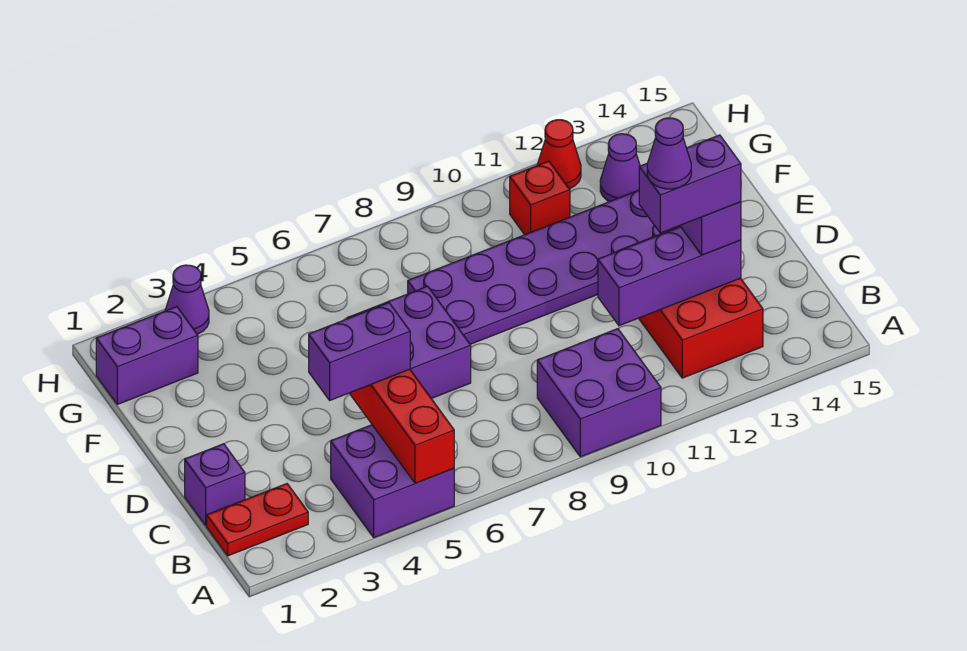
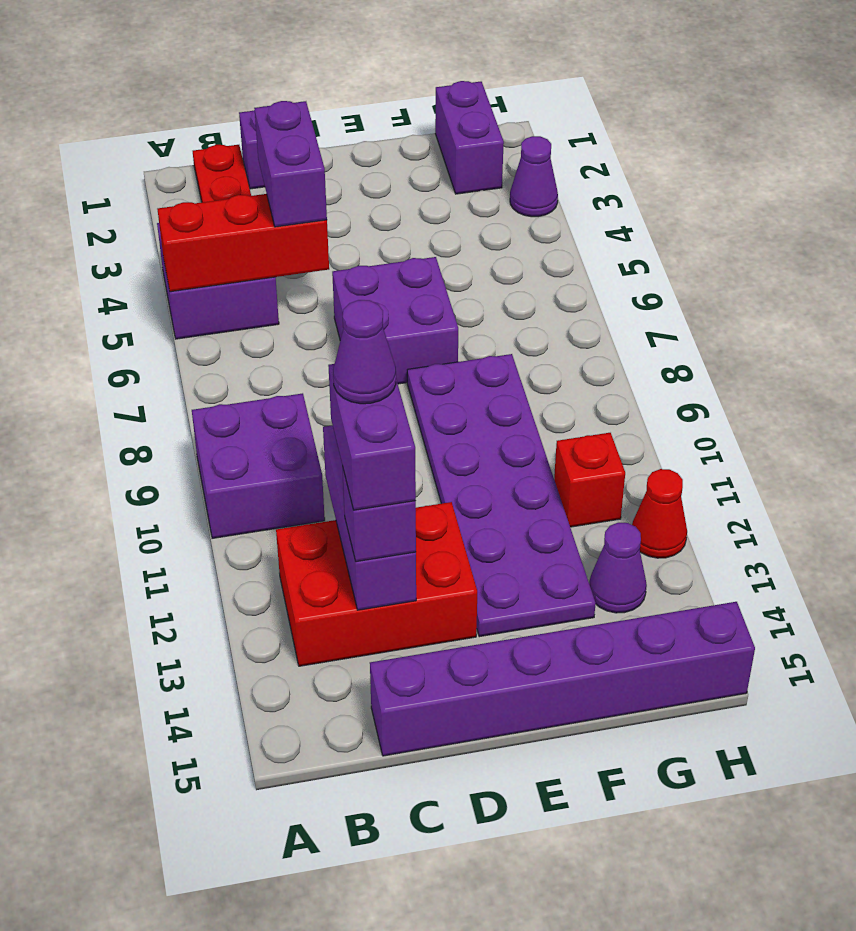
none -> purple brick C15:H15 level 1

